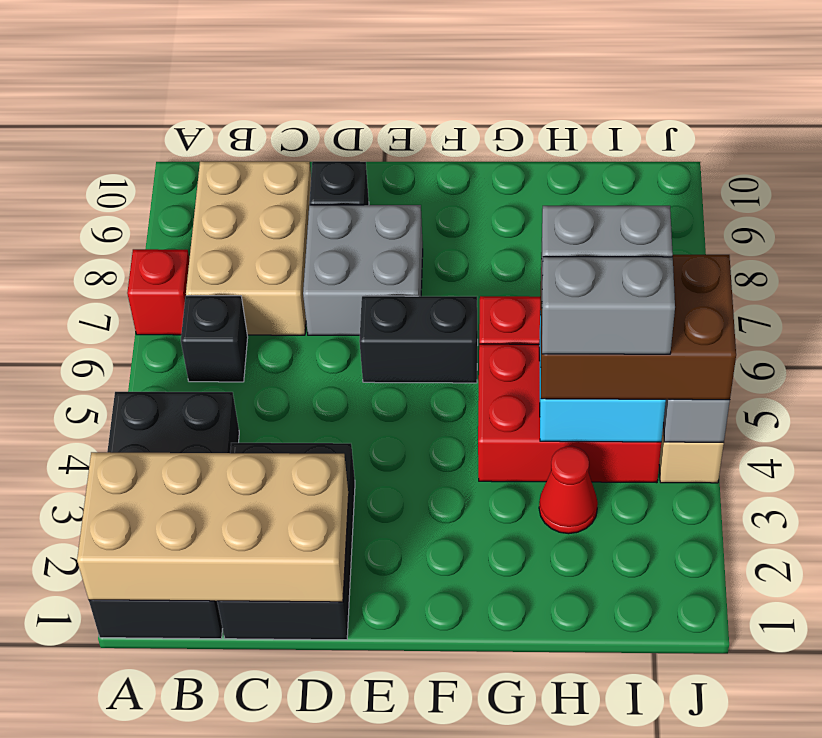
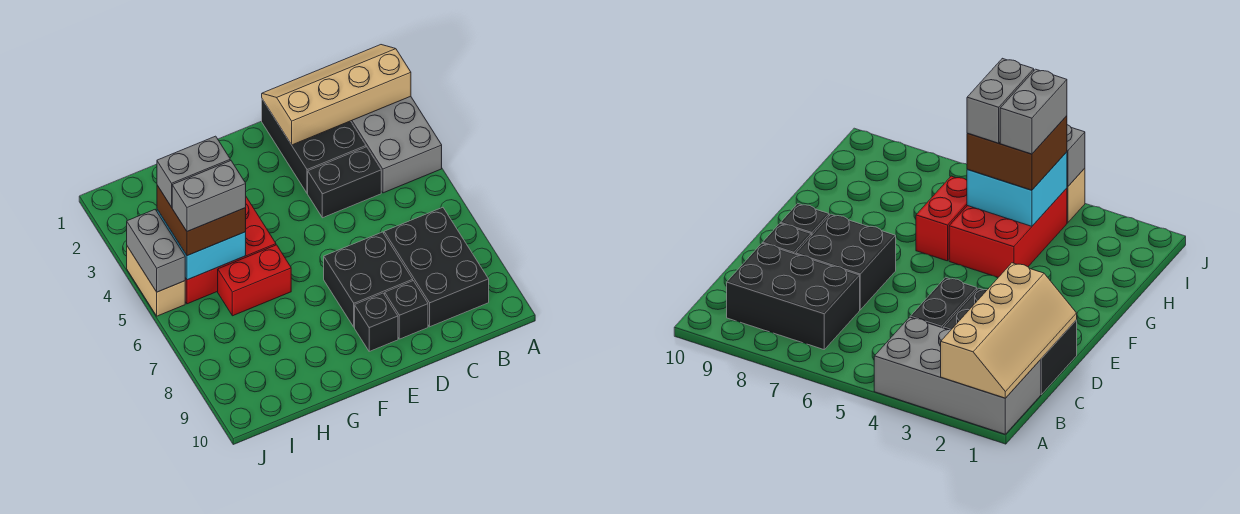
black brick A1:B4 level 1 -> grey brick A1:B4 level 1
tan brick A1:D2 level 2 -> tan slope A1:D2 level 2 top 2
red brick A7 level 1 -> none
black brick B6 level 1 -> black brick E9 level 1
tan brick B7:C9 level 1 -> black brick B7:C9 level 1
grey brick D7:E8 level 1 -> black brick D7:E8 level 1
black brick E6:F6 level 1 -> black brick C4:D4 level 1
red cone H3 level 1 -> none
brown brick H4:J5 level 3 -> brown brick H4:I5 level 3

